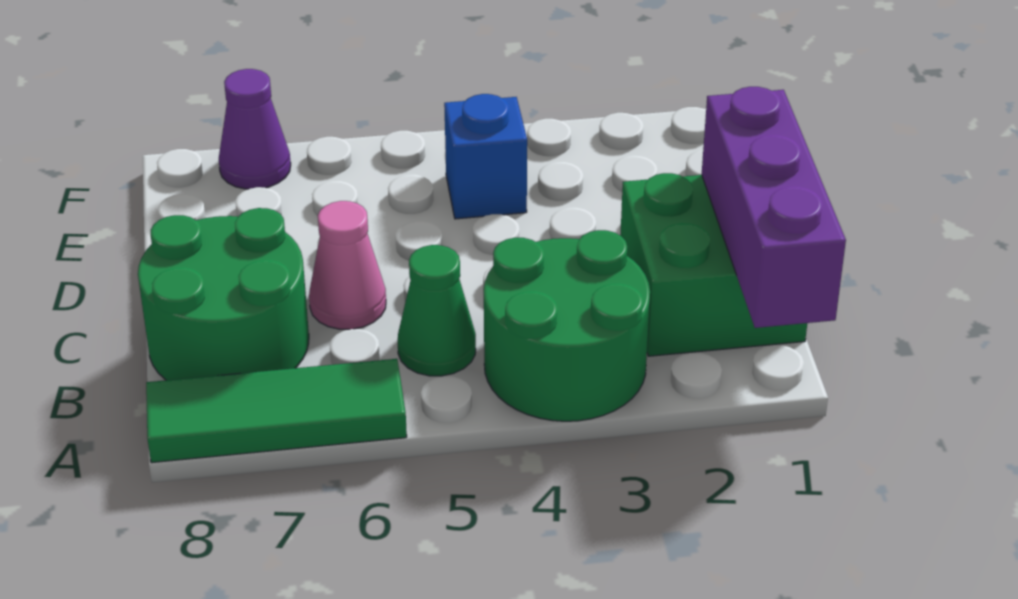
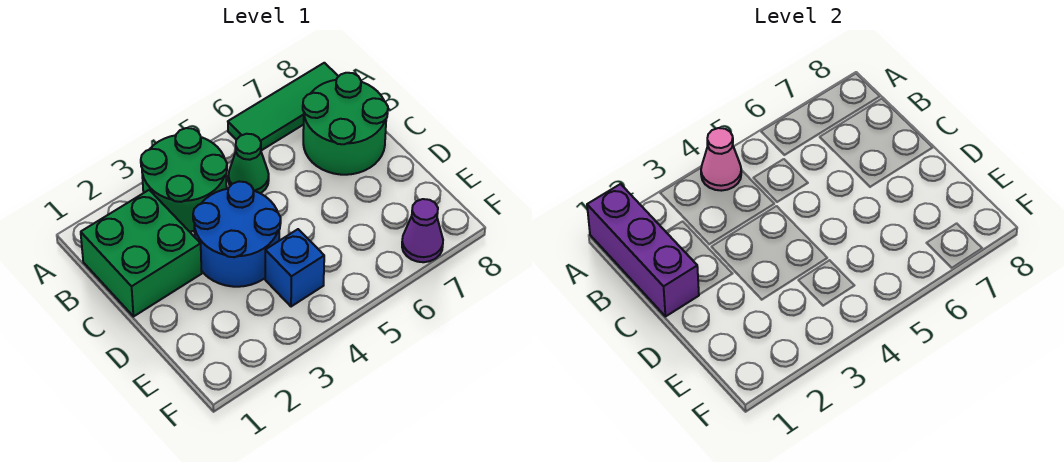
none -> blue round brick C3:D4 level 1
pink cone C6 level 1 -> pink cone A4 level 2

